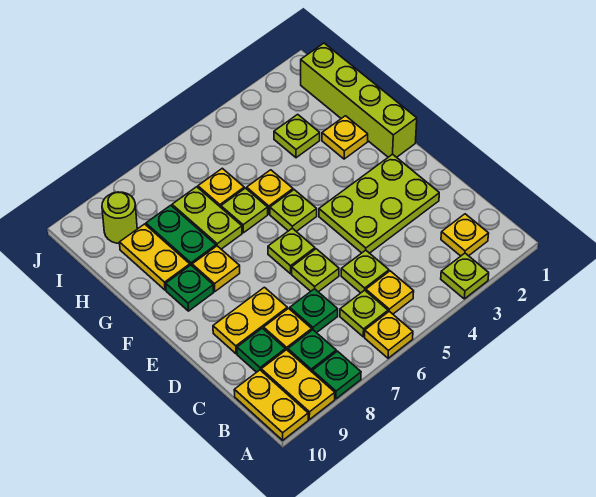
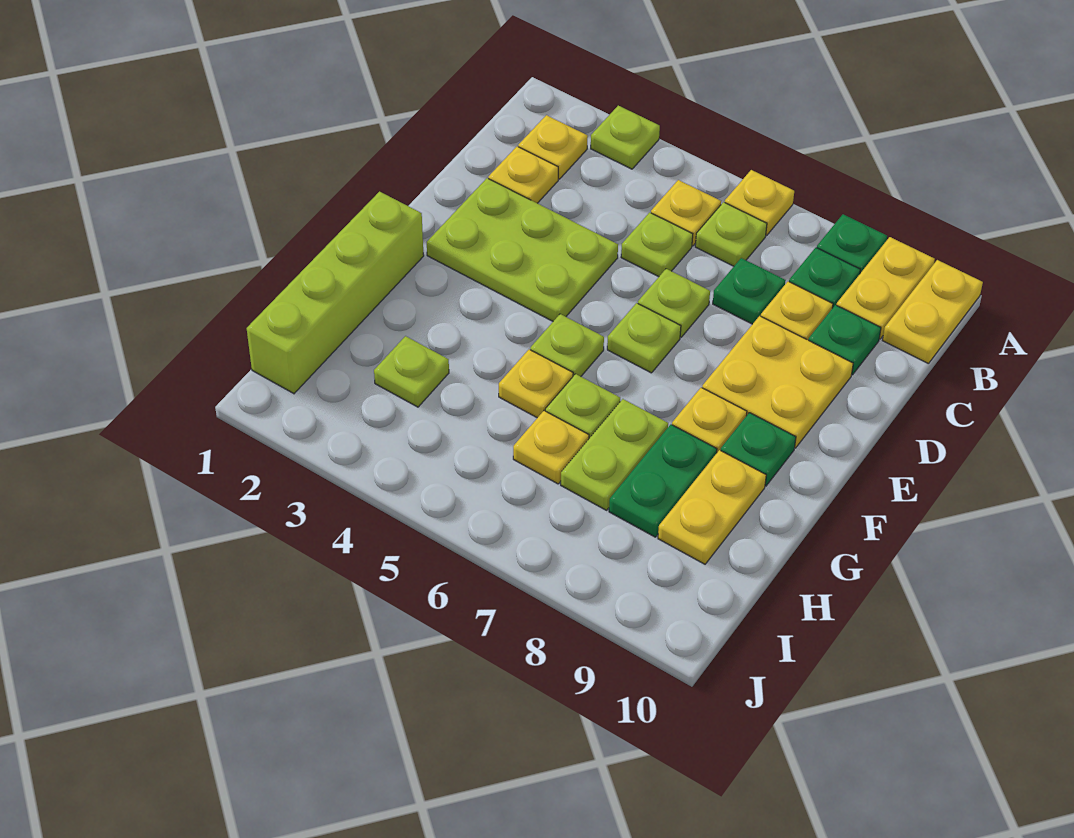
yellow plate D8:D9 level 1 -> yellow plate D8:E9 level 1
yellow plate G2 level 1 -> yellow plate C2 level 1
lime round brick I9 level 1 -> none

